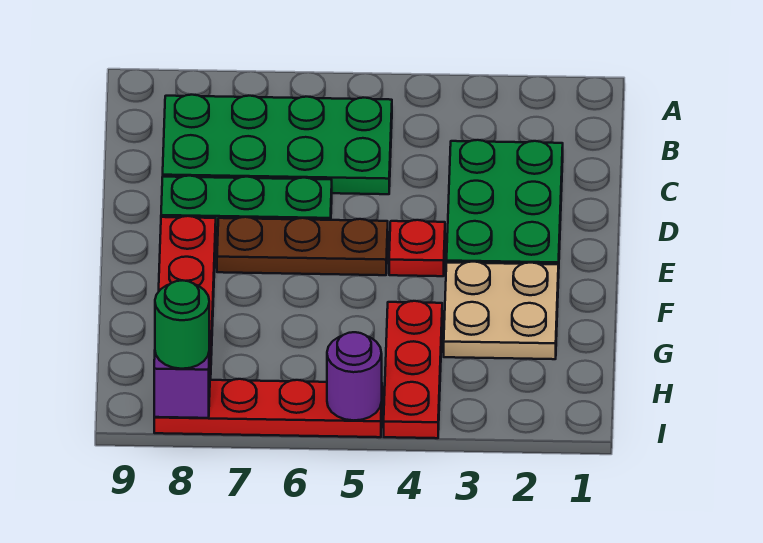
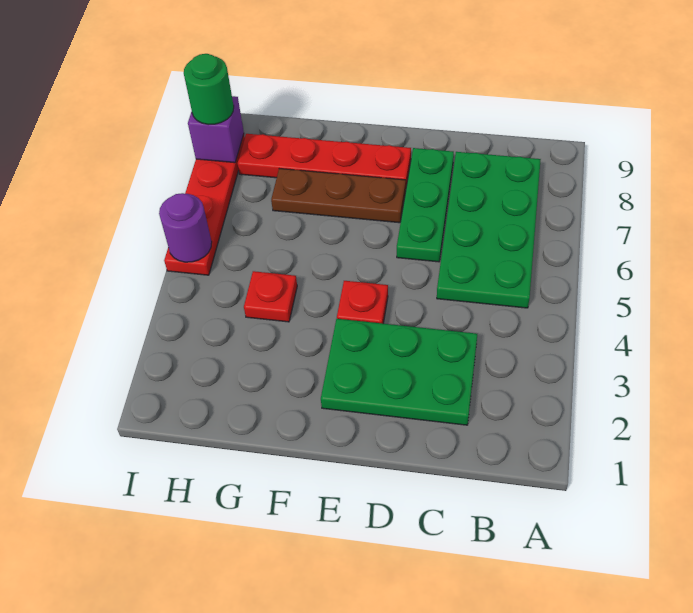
brown plate E5:E7 level 1 -> brown plate E7:G7 level 1
tan plate F2:G3 level 1 -> none
red plate G4:I4 level 1 -> red plate G4 level 1

